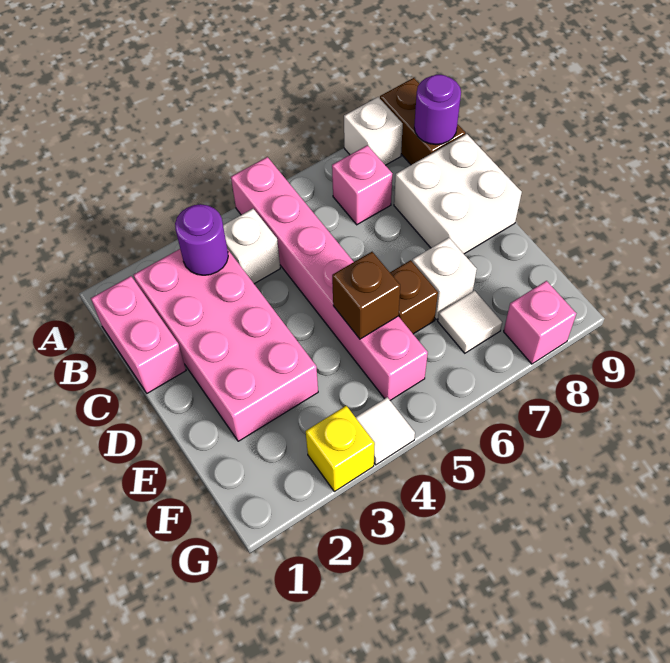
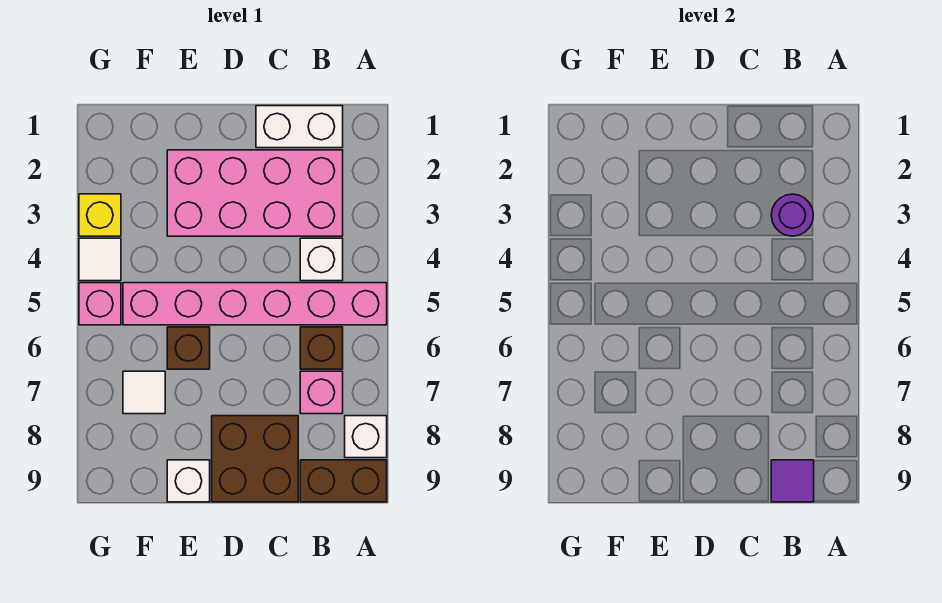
pink brick B1:C1 level 1 -> white brick B1:C1 level 1
purple round brick B9 level 2 -> purple tile B9 level 2
white brick C8:D9 level 1 -> brown brick C8:D9 level 1
brown brick E5 level 2 -> brown brick B6 level 1
white brick E7 level 1 -> white brick E9 level 1
pink brick G8 level 1 -> pink brick G5 level 1

